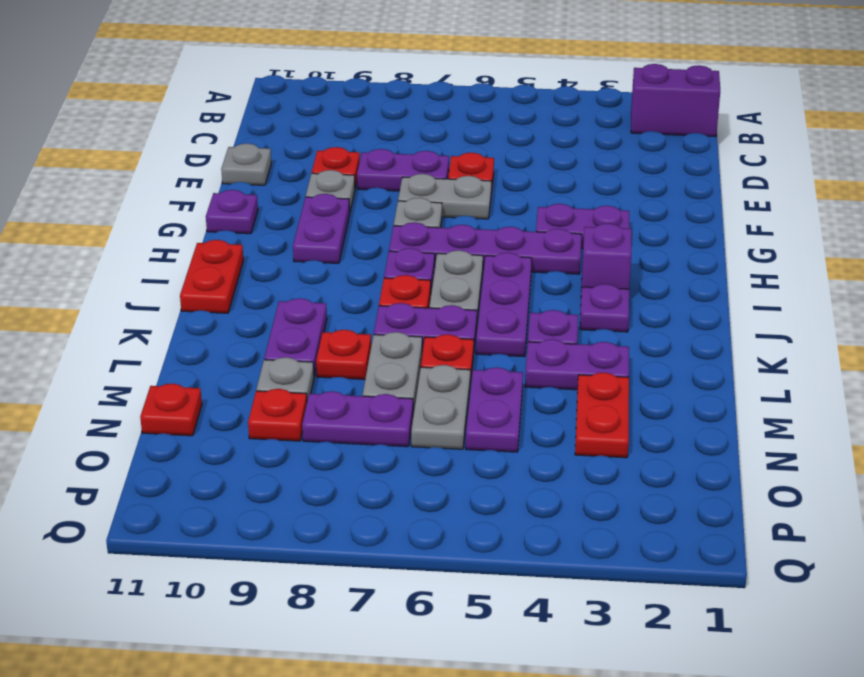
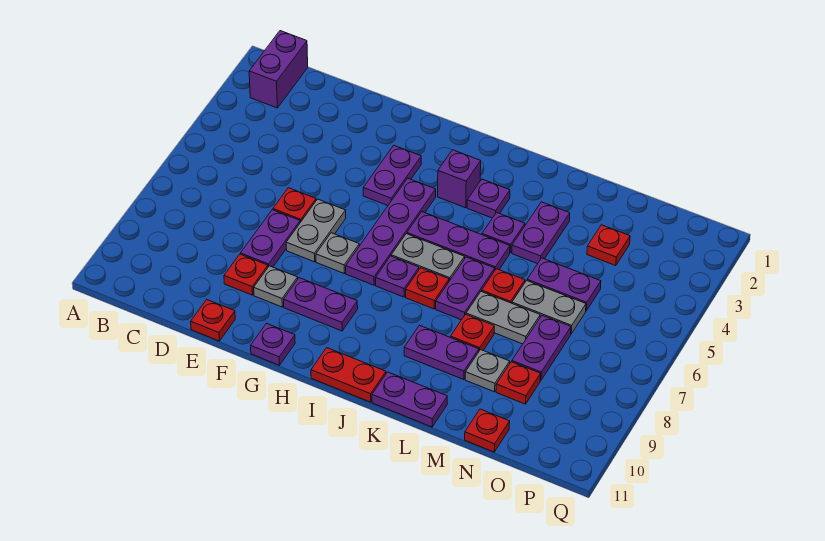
grey plate E11 level 1 -> red plate E11 level 1
none -> purple plate K11:L11 level 1
red plate M3:N3 level 1 -> red plate N3 level 1

